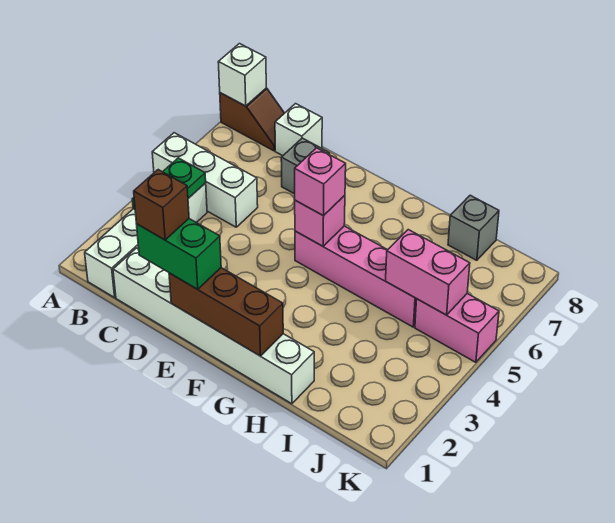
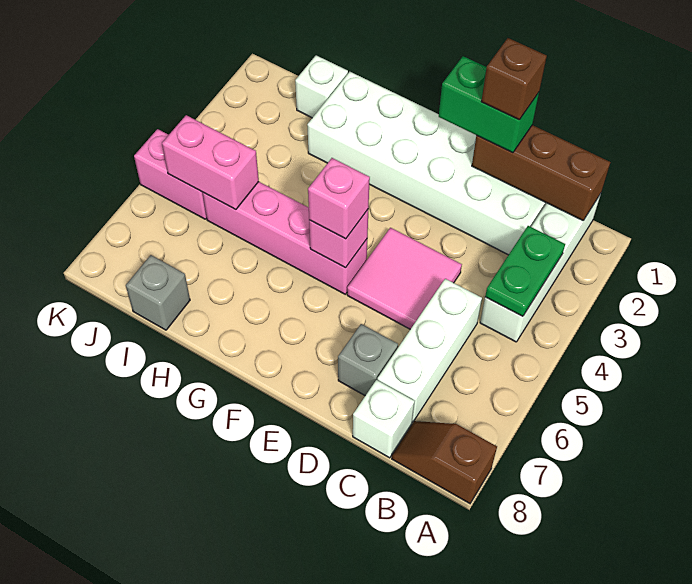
white brick A5:C5 level 1 -> white brick C5:C7 level 1
white brick A8 level 2 -> white brick I1 level 1
white brick C1:H1 level 1 -> white brick C1:H2 level 1
none -> pink tile D4:E5 level 1
brown brick E1:G1 level 2 -> brown brick B1:D1 level 2

